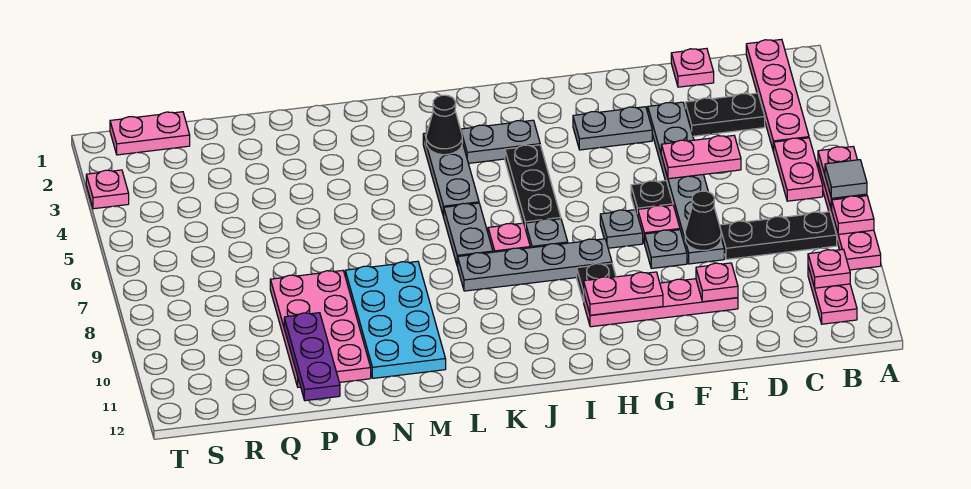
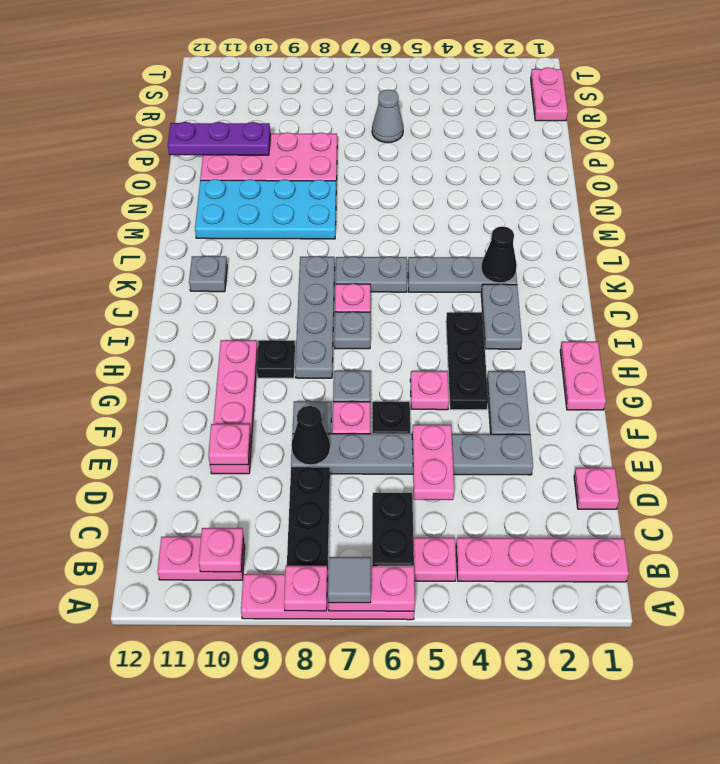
black plate C3:D3 level 1 -> black plate B6:C6 level 2
pink plate G10:H10 level 2 -> pink plate G1:H1 level 1
black plate I4:I6 level 1 -> black plate G4:I4 level 1
none -> grey plate K11 level 1
none -> grey cone Q6 level 1
pink plate T3 level 1 -> pink plate G5 level 1

